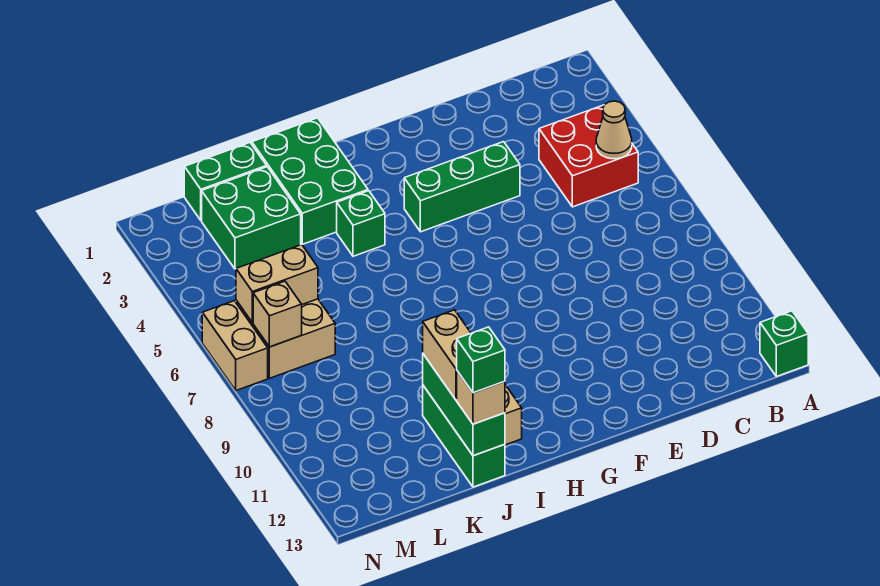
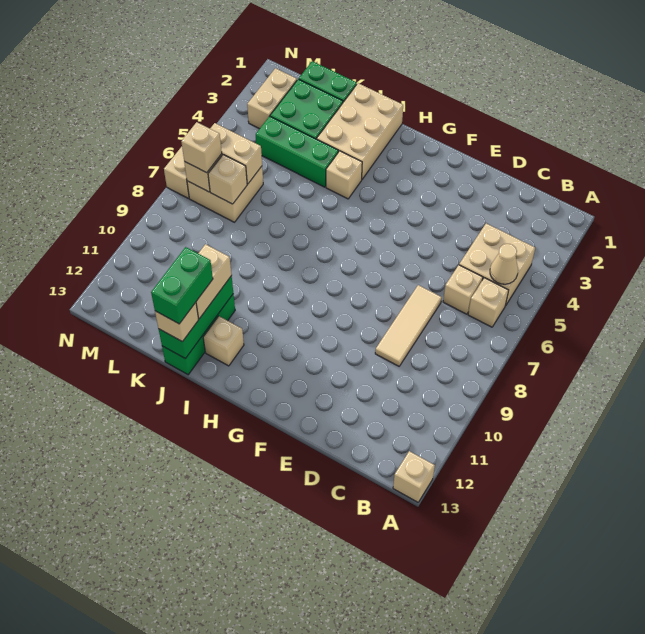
green brick A13 level 1 -> tan brick A13 level 1
red brick B4:C5 level 1 -> tan brick B4:C5 level 1
none -> tan brick B6 level 1
none -> tan brick C6 level 1
none -> tan tile D7:D9 level 1
green brick E4:G4 level 1 -> green brick J4:L4 level 1
green brick I1:J3 level 1 -> tan brick I1:J3 level 1
green brick I4 level 1 -> tan brick I4 level 1
green brick J13 level 4 -> green brick J12:J13 level 4
none -> tan brick L7 level 2
none -> tan brick M2:M3 level 1
none -> tan brick M7 level 3

